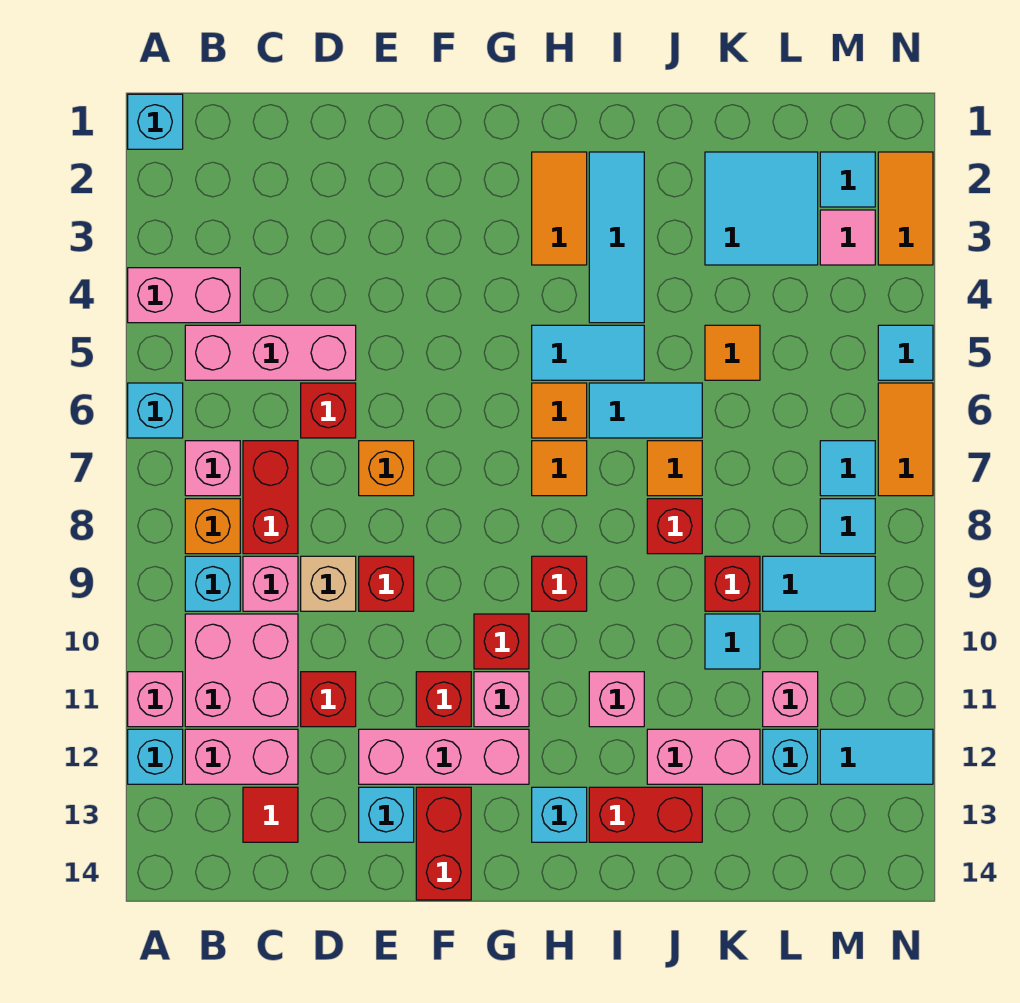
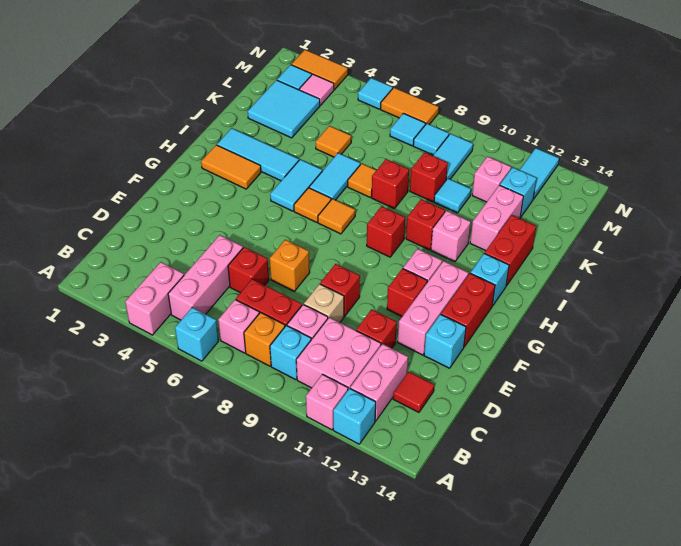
cyan brick A1 level 1 -> none
red brick F13:F14 level 1 -> red brick F13:G13 level 1
red brick G10 level 1 -> red brick I10 level 1

